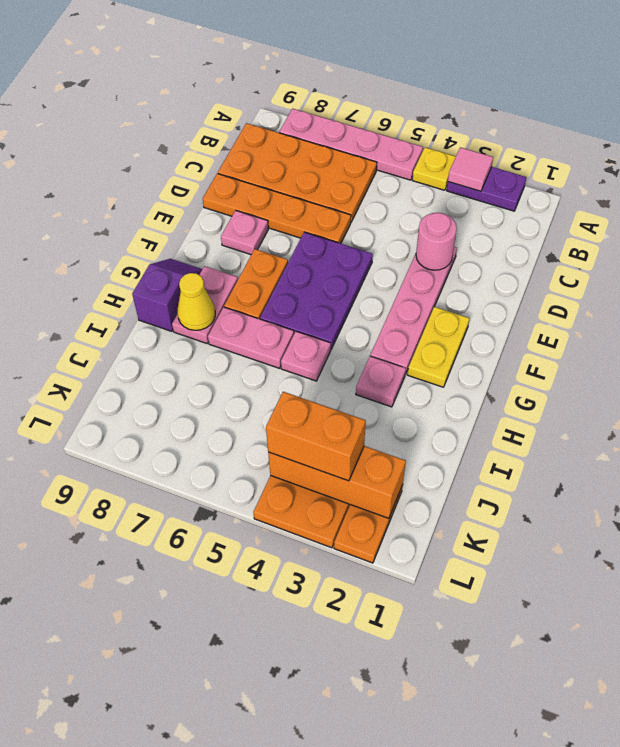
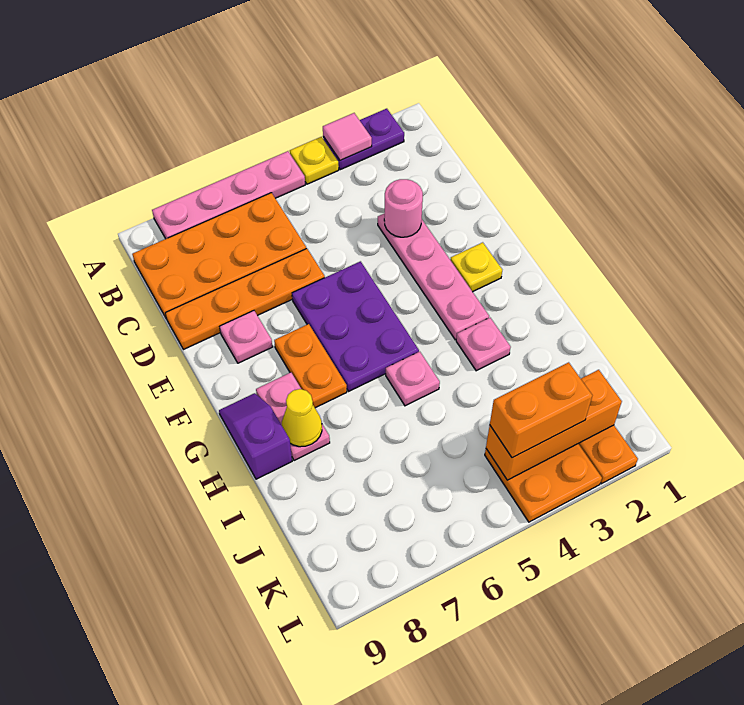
yellow plate F2:G2 level 1 -> yellow plate F2 level 1
pink plate H6:H7 level 1 -> none

